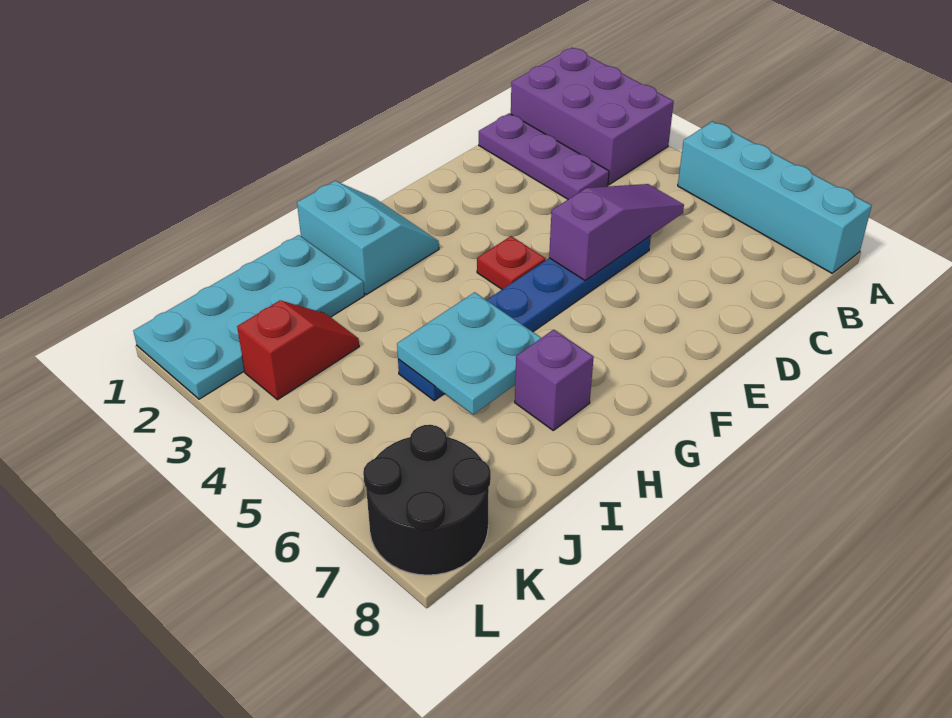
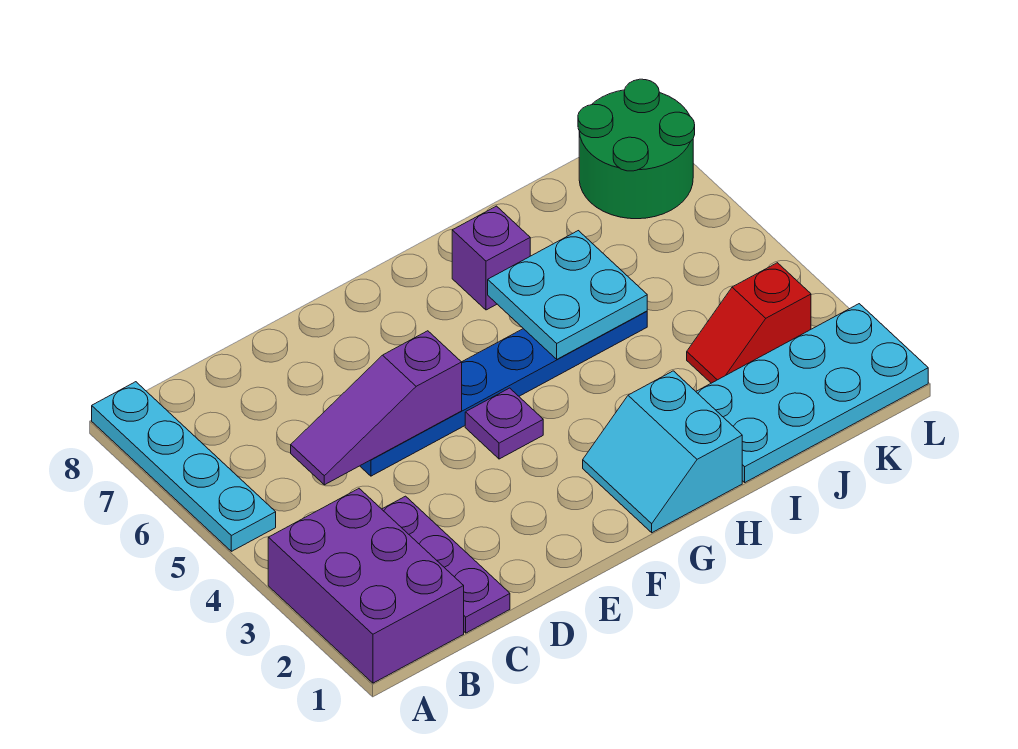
cyan brick A5:A8 level 1 -> cyan plate A5:A8 level 1
red plate F4 level 1 -> purple plate F4 level 1
black round brick K7:L8 level 1 -> green round brick K7:L8 level 1

